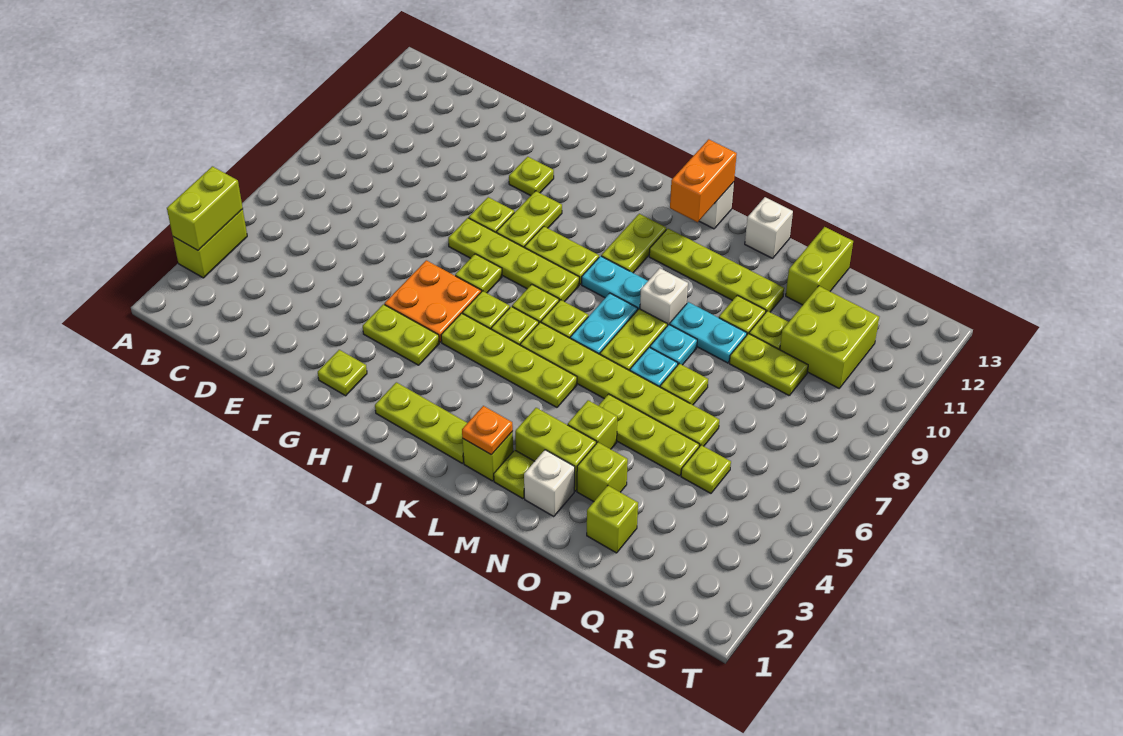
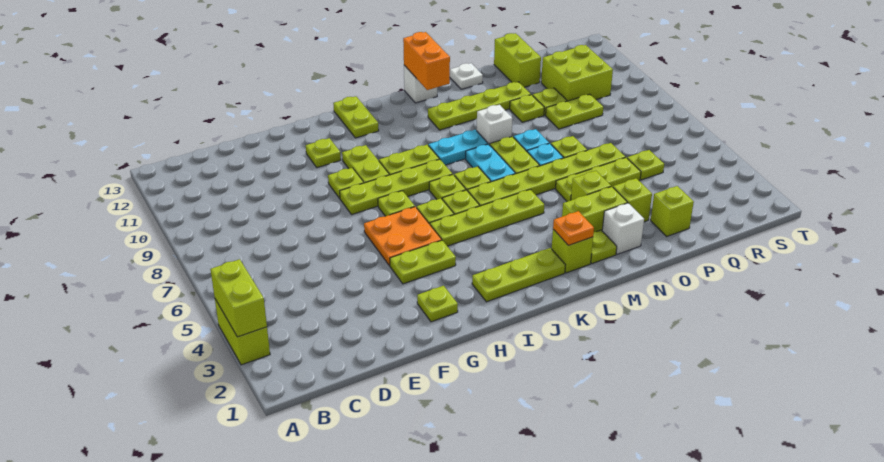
lime plate K10:K11 level 1 -> lime plate I12:I13 level 1
cyan plate N9:O9 level 1 -> none
white brick N13 level 1 -> white plate N13 level 1

